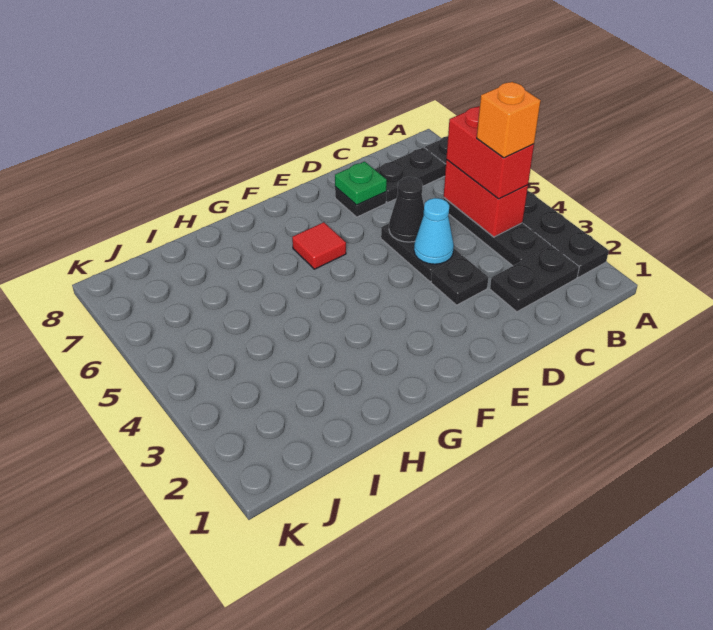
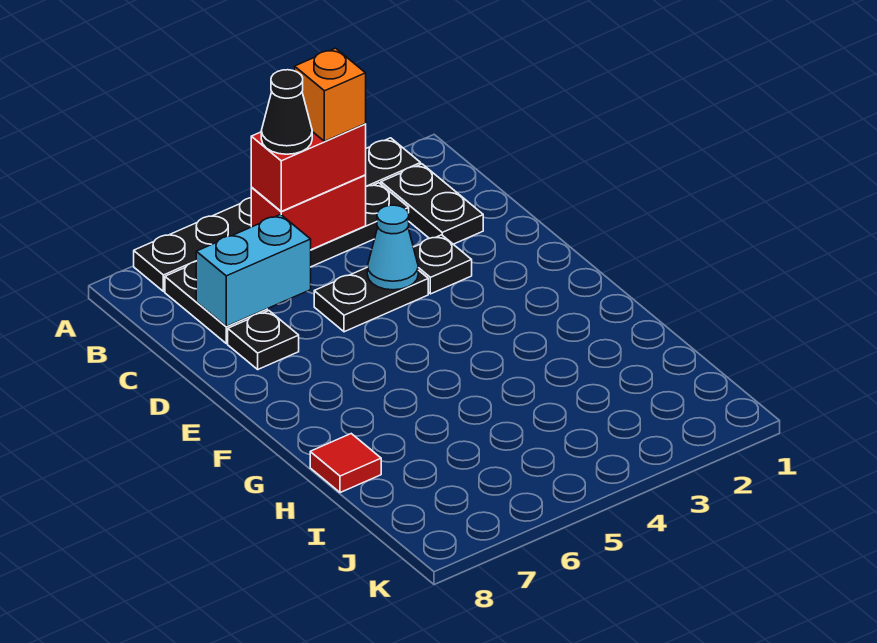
none -> cyan brick C6:C7 level 2
black cone D5 level 2 -> black cone B5 level 4
green plate D7 level 2 -> none
red tile F6 level 1 -> red tile H8 level 1

